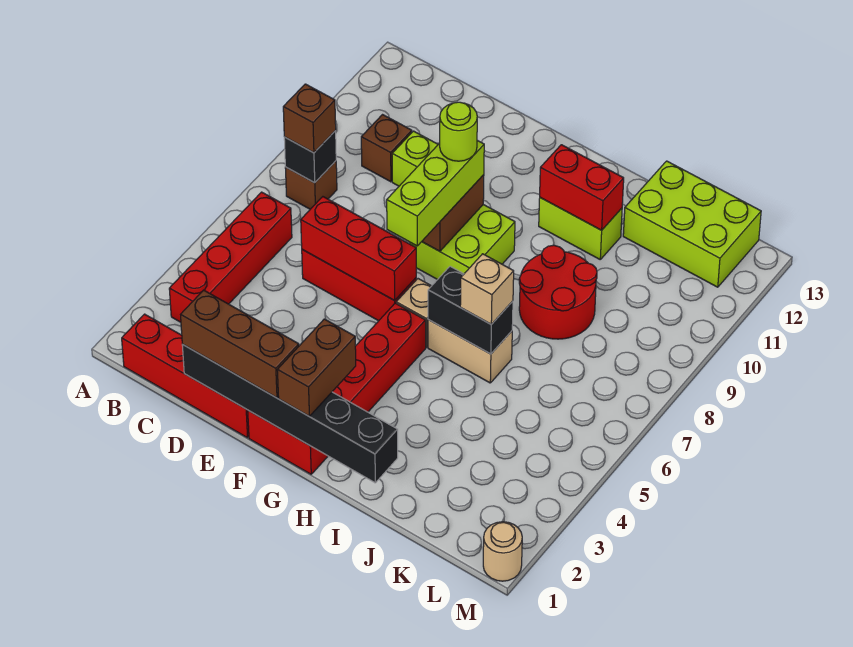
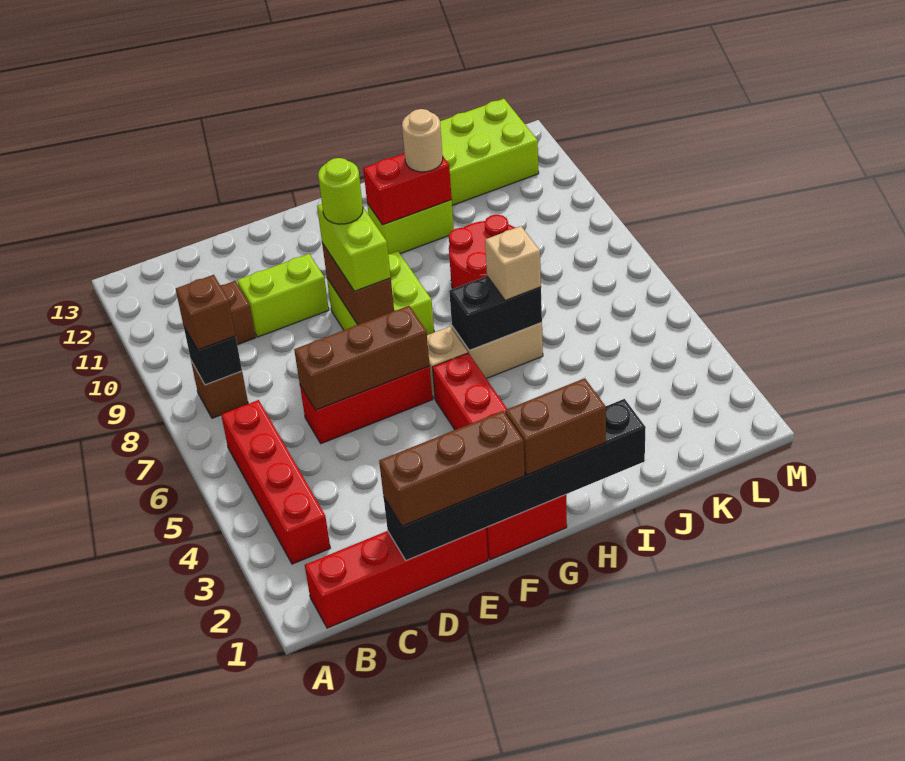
red brick D6:F6 level 2 -> brown brick D6:F6 level 2
lime brick F7:F9 level 3 -> lime brick F8:F9 level 3
brown brick G1:G2 level 3 -> brown brick G1:H1 level 3
tan round brick M1 level 1 -> tan round brick I11 level 3

